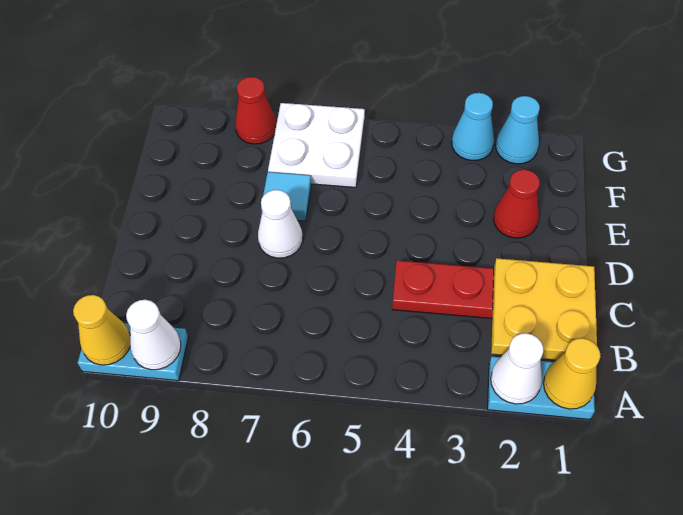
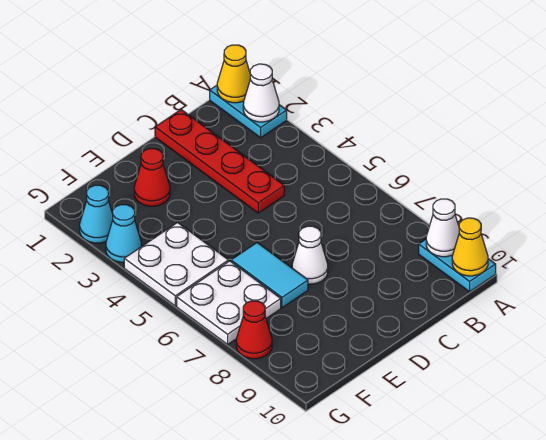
yellow plate B1:C2 level 2 -> none
cyan tile E7 level 1 -> cyan tile E6:E7 level 1
none -> white plate F4:G5 level 1

